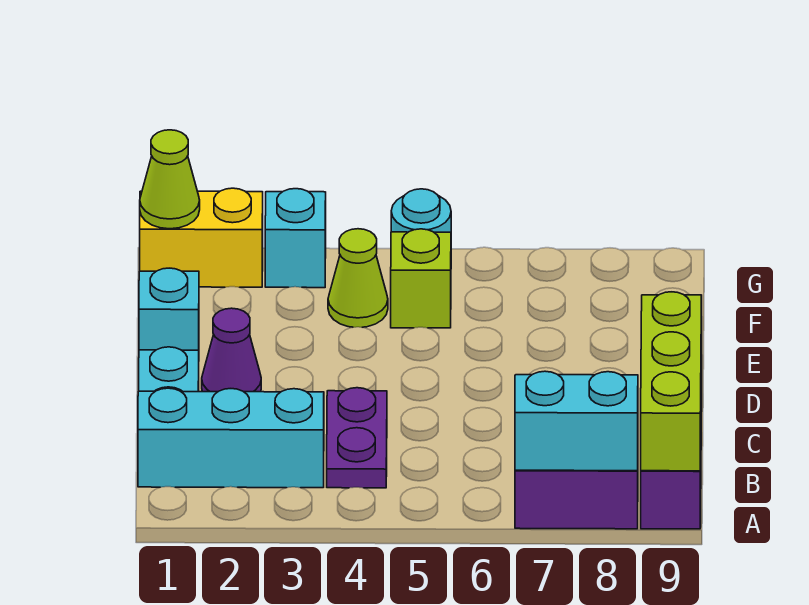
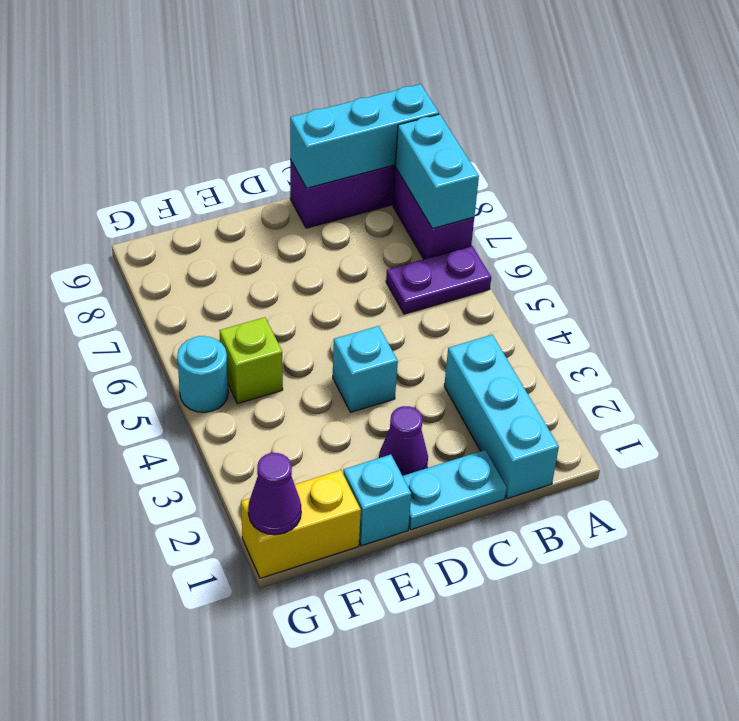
lime brick A9:C9 level 2 -> cyan brick A9:C9 level 2
purple plate B4:C4 level 1 -> purple plate A6:B6 level 1
lime cone F4 level 1 -> none
yellow brick G1:G2 level 1 -> yellow brick F1:G1 level 1
lime cone G1 level 2 -> purple cone G1 level 2
cyan brick G3 level 1 -> cyan brick D4 level 1

